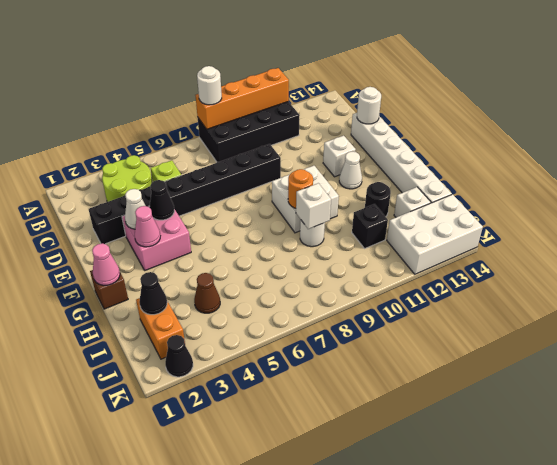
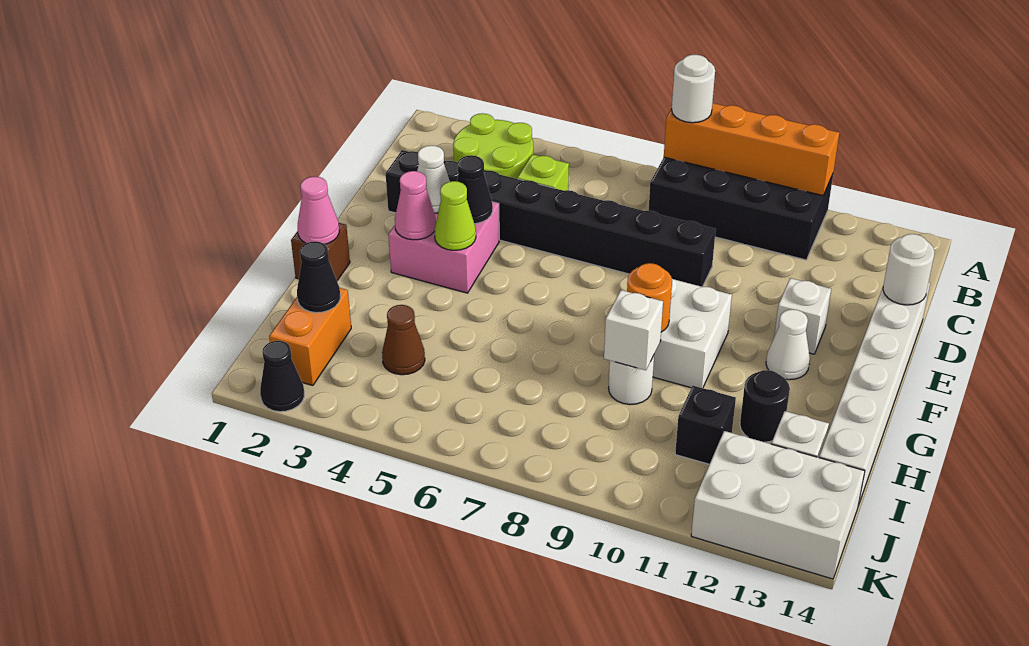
none -> lime cone F4 level 2

